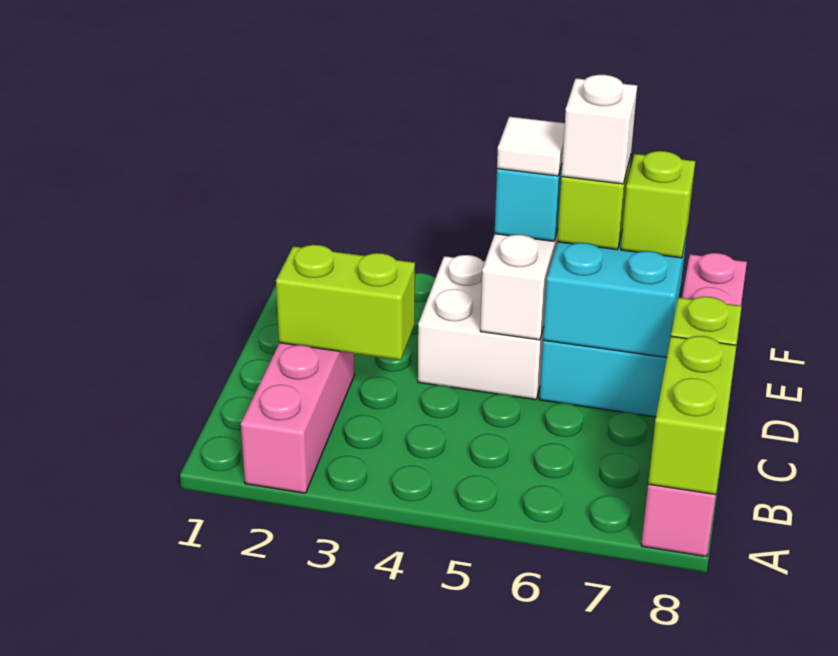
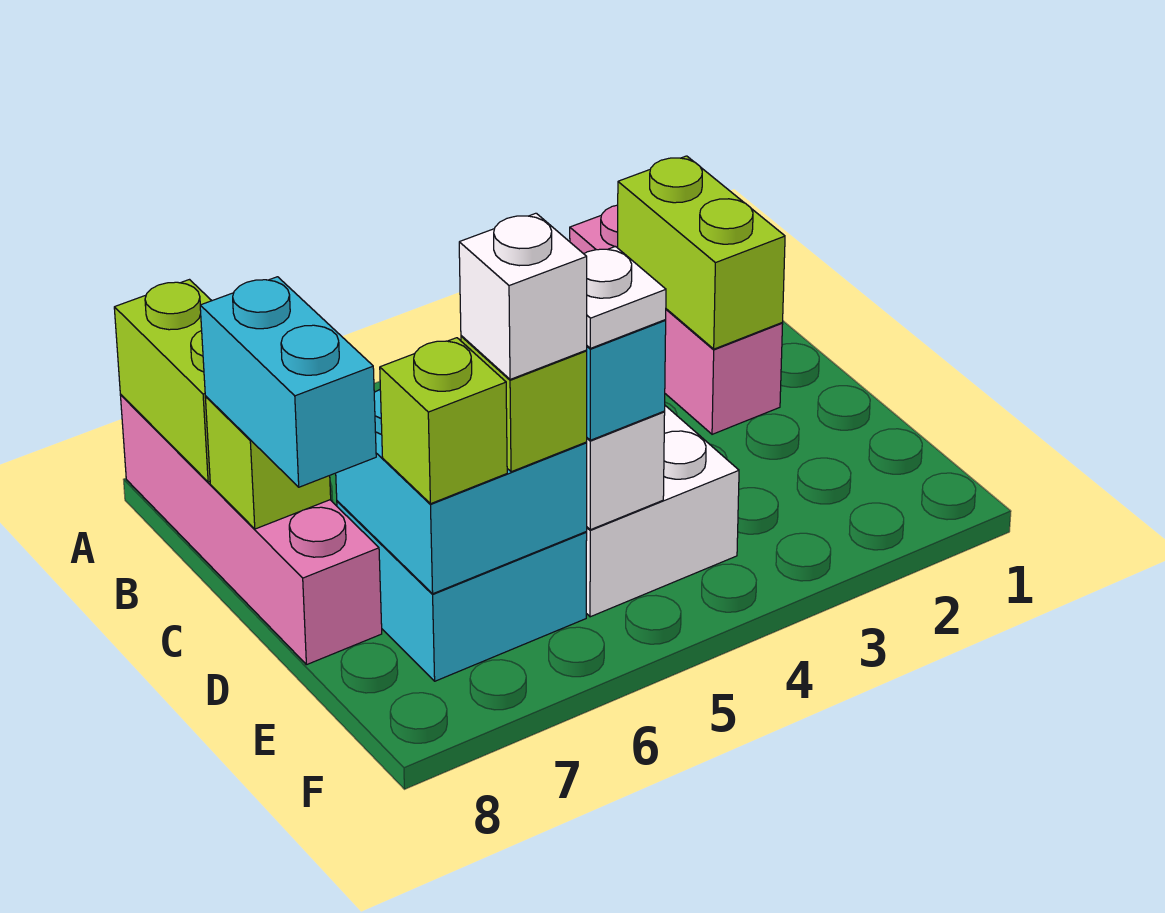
pink brick A8:F8 level 1 -> pink brick A8:D8 level 1
lime brick C2:C3 level 2 -> lime brick B2:C2 level 2
none -> cyan brick C8:D8 level 3
white tile E5 level 4 -> white plate E5 level 4

